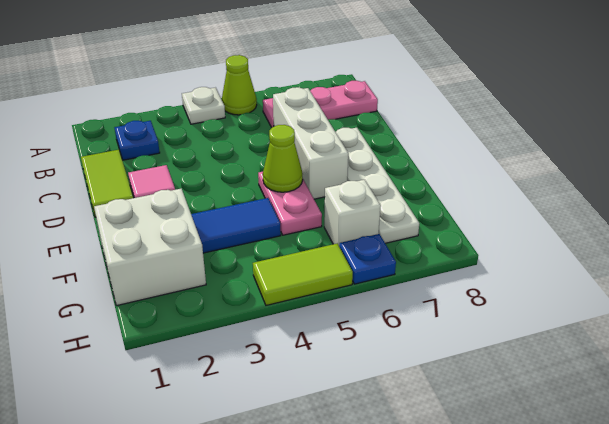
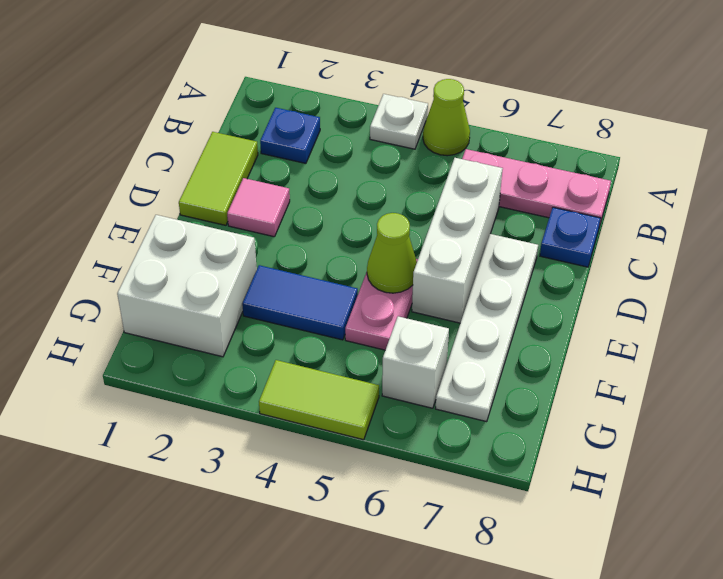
blue plate H6 level 1 -> blue plate C8 level 1

